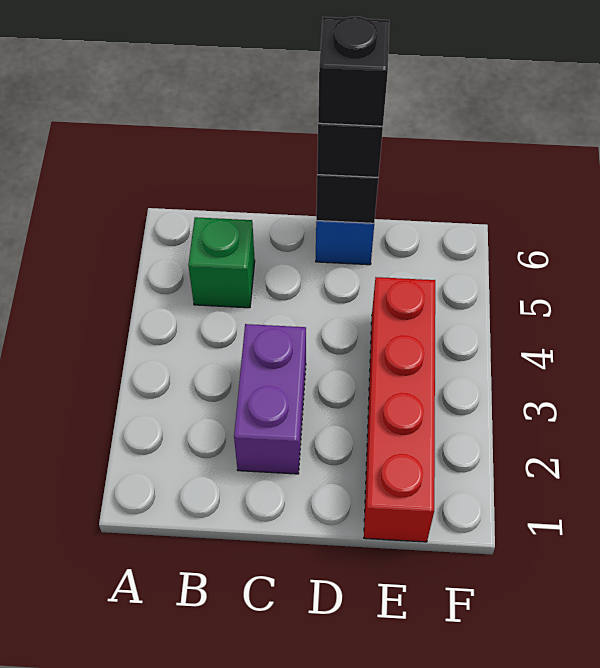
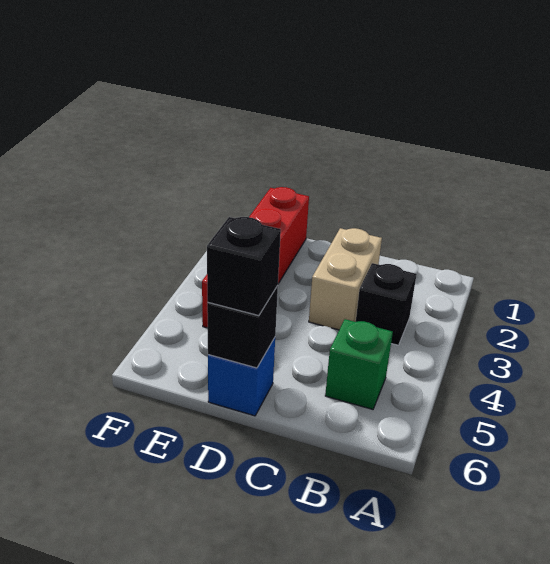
purple brick C2:C3 level 1 -> tan brick C2:C3 level 1
black brick D6 level 4 -> black brick B3 level 1

